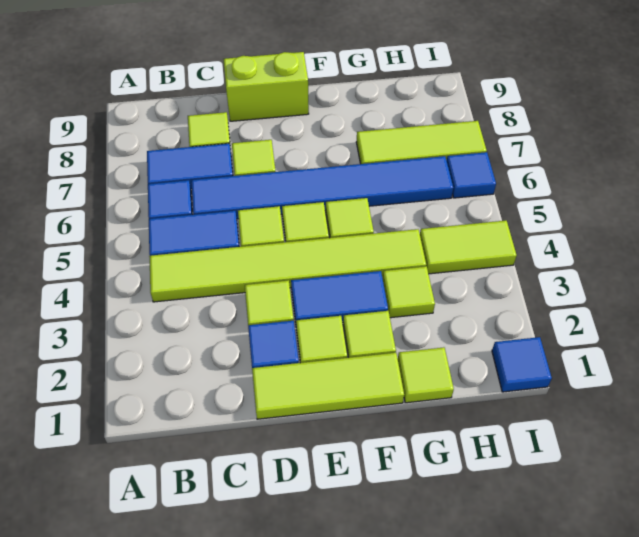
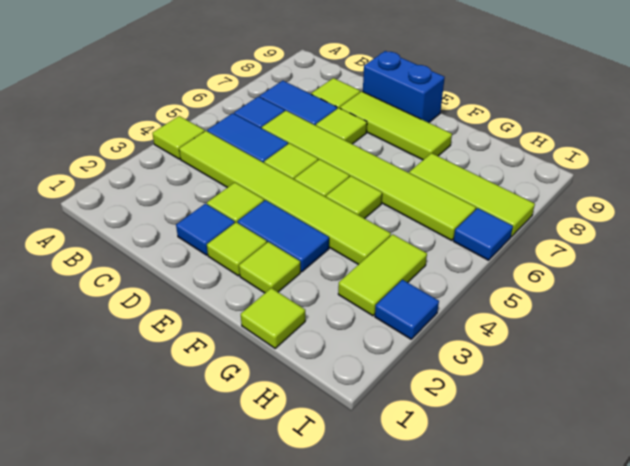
blue tile C6:H6 level 1 -> lime tile C6:H6 level 1
lime tile D1:F1 level 1 -> lime tile D8:F8 level 1
lime brick D9:E9 level 1 -> blue brick D9:E9 level 1
lime tile G3 level 1 -> lime tile A4 level 1
lime tile H4:I4 level 1 -> lime tile H3:H4 level 1
blue tile I1 level 1 -> blue tile I3 level 1

